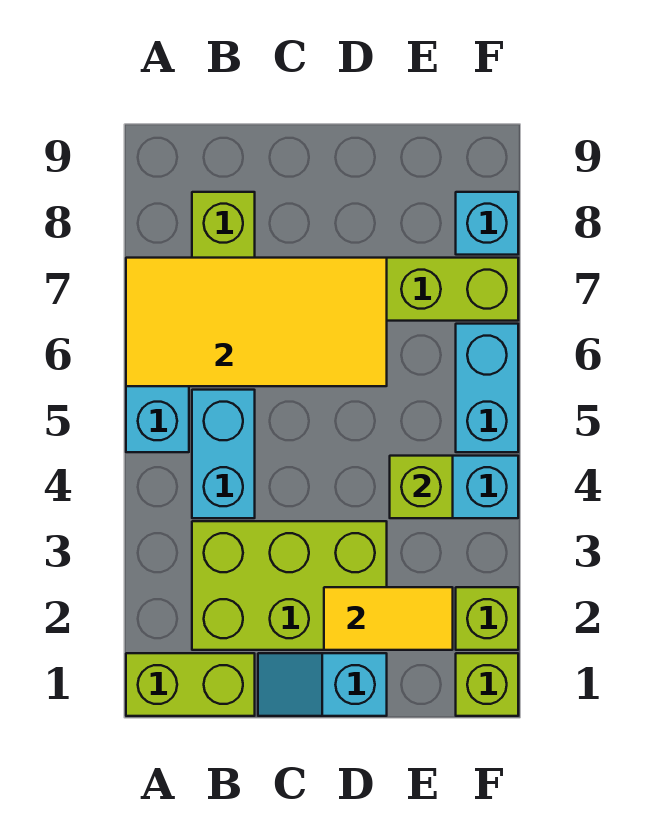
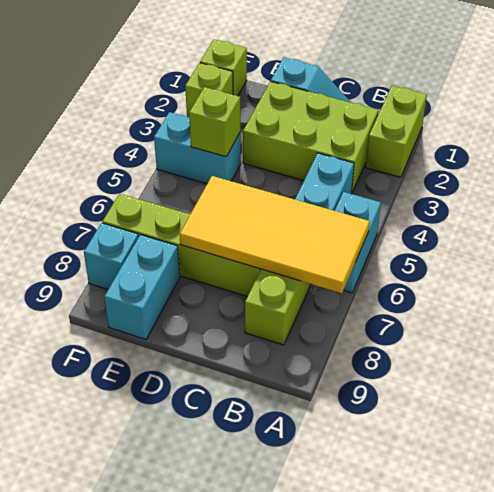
lime brick A1:B1 level 1 -> lime brick A1:A2 level 1
yellow tile D2:E2 level 2 -> none
cyan brick F5:F6 level 1 -> cyan brick E8:E9 level 1

